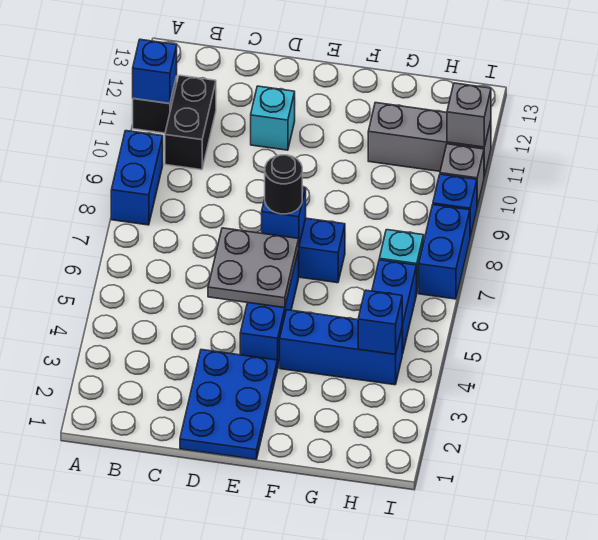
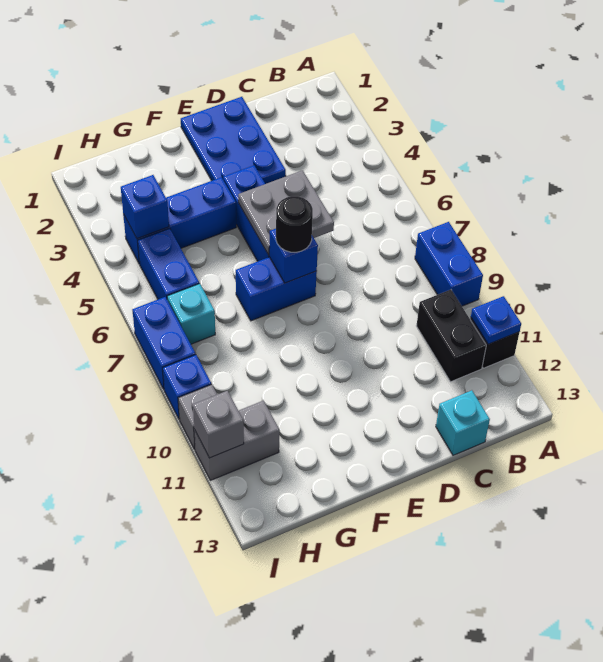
blue brick A11 level 2 -> blue plate A11 level 2
cyan brick D11 level 1 -> cyan brick C13 level 1
grey brick G11:I11 level 1 -> grey brick H11:I11 level 1

